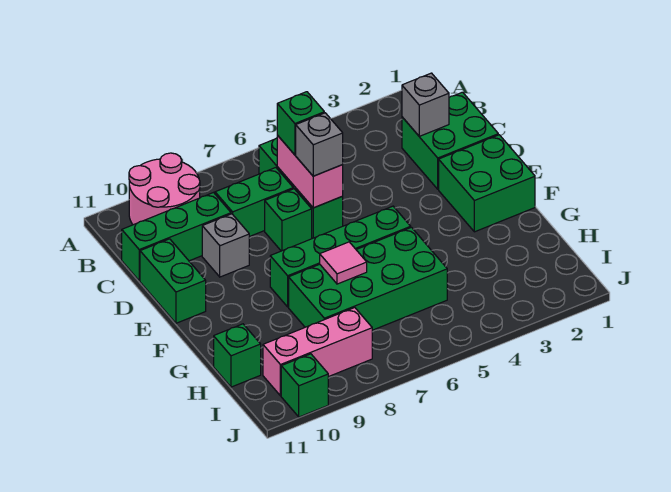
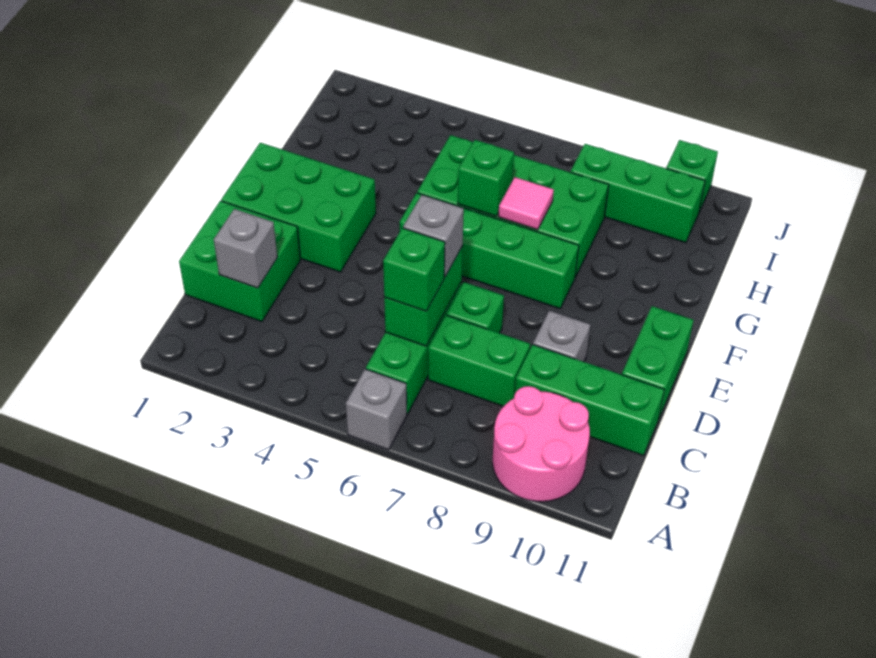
none -> grey brick A6 level 1
pink brick C6:D6 level 2 -> green brick C6:D6 level 2
green brick E1:F2 level 1 -> green brick E1:F3 level 1
green brick H11 level 1 -> green brick G6 level 2
pink brick I8:I10 level 1 -> green brick I8:I10 level 1

